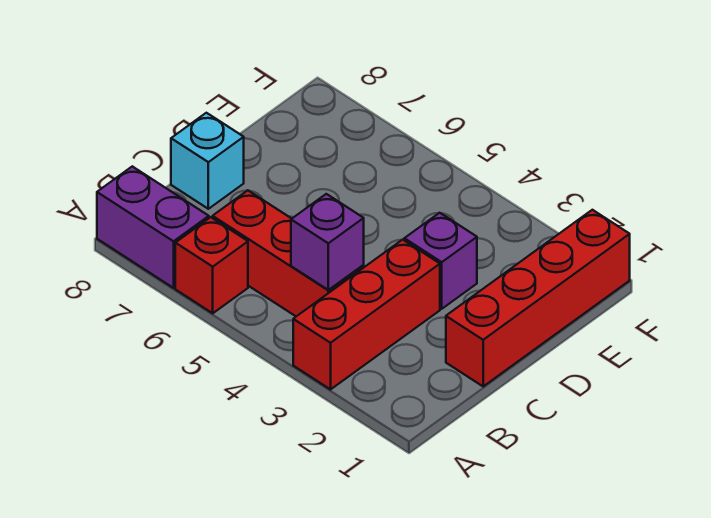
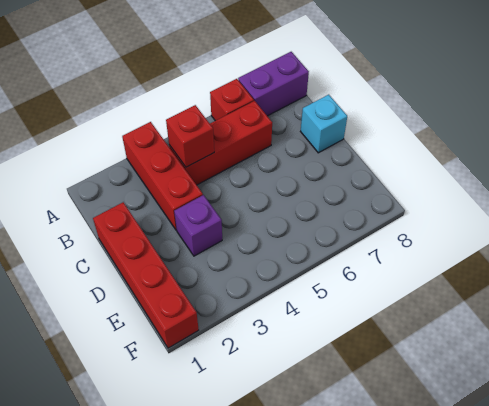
purple brick B4 level 2 -> red brick B4 level 2

